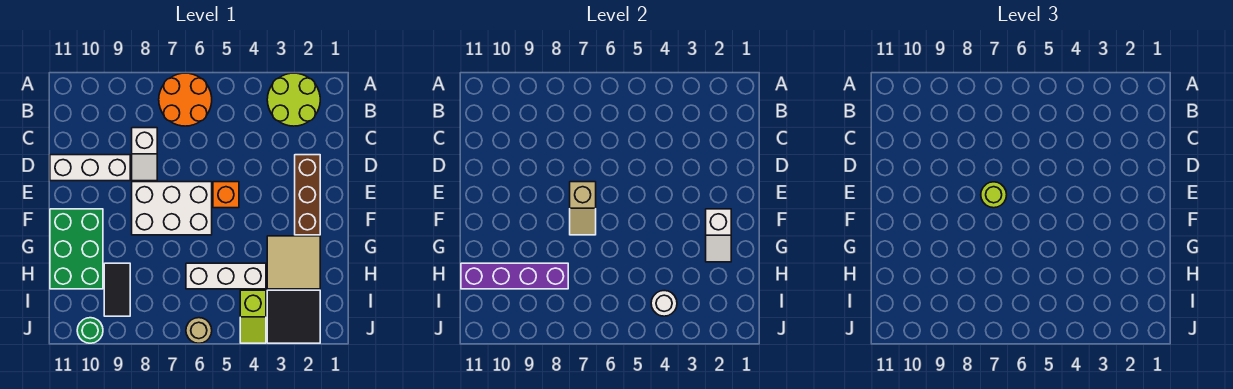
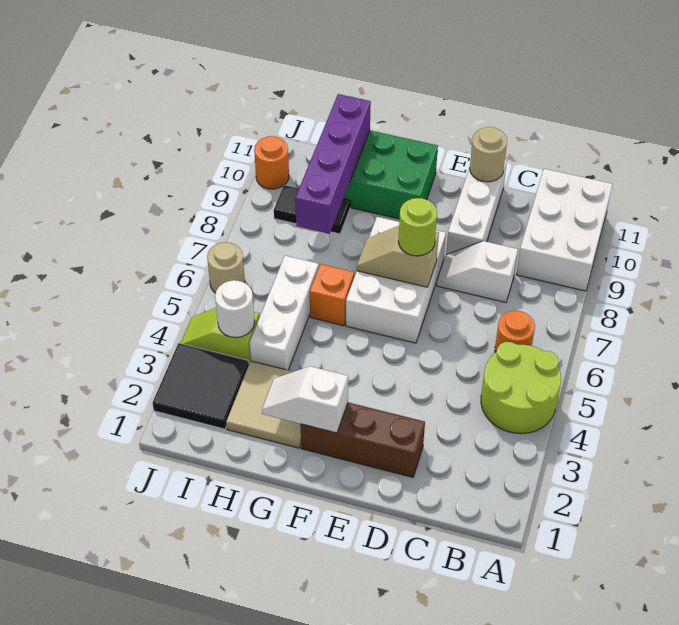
lime round brick A2:B3 level 1 -> lime round brick A4:B5 level 1
orange round brick A6:B7 level 1 -> orange round brick B6 level 1
none -> white brick A9:B11 level 1
none -> tan round brick D11 level 2
orange brick E5 level 1 -> orange brick G6 level 1
green round brick J10 level 1 -> orange round brick J10 level 1

